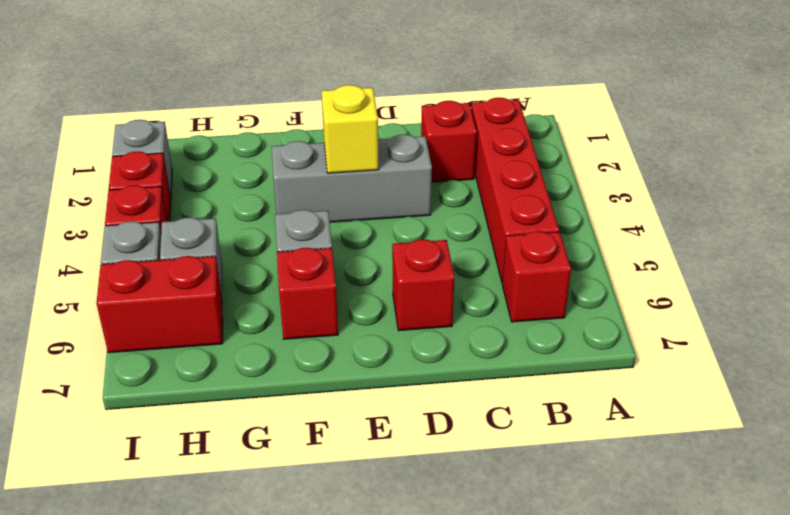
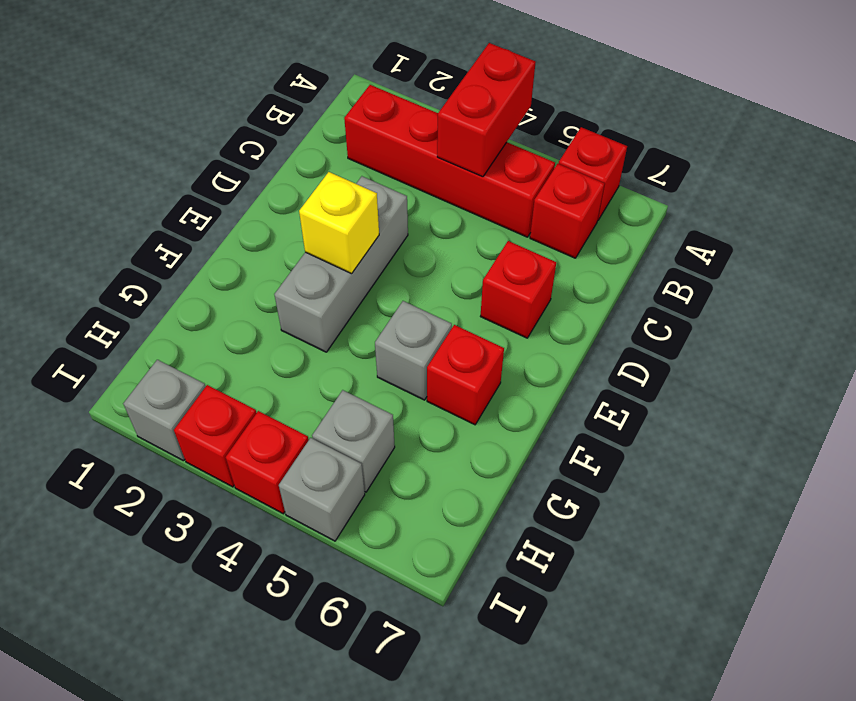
red brick C2 level 1 -> red brick A6 level 1
red brick H6:I6 level 1 -> red brick A4:B4 level 2

